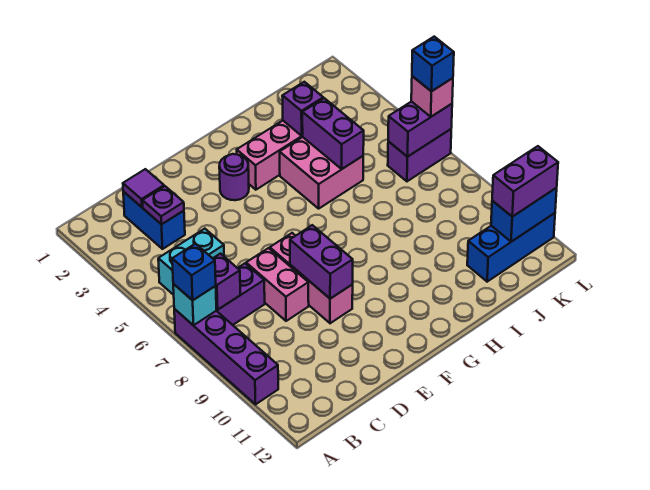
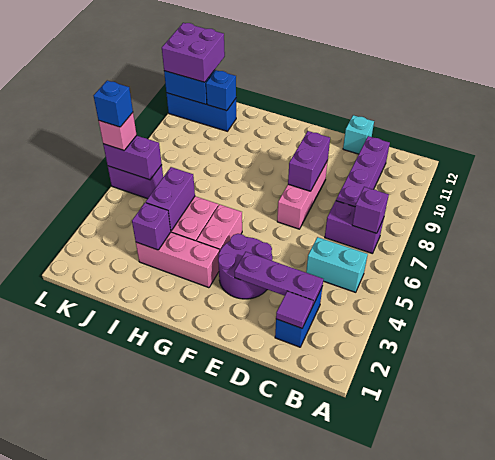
purple brick A7:A10 level 1 -> purple brick C8:C11 level 1
cyan brick A7 level 2 -> cyan brick D12 level 1
blue brick A7 level 3 -> blue brick J11 level 2
purple plate C3 level 2 -> purple plate C3:E3 level 2
pink brick D7:D8 level 1 -> pink brick G4:G5 level 1
purple round brick F3 level 1 -> purple round brick E3:F4 level 1
purple brick K11:L11 level 3 -> purple brick K11:L12 level 3

